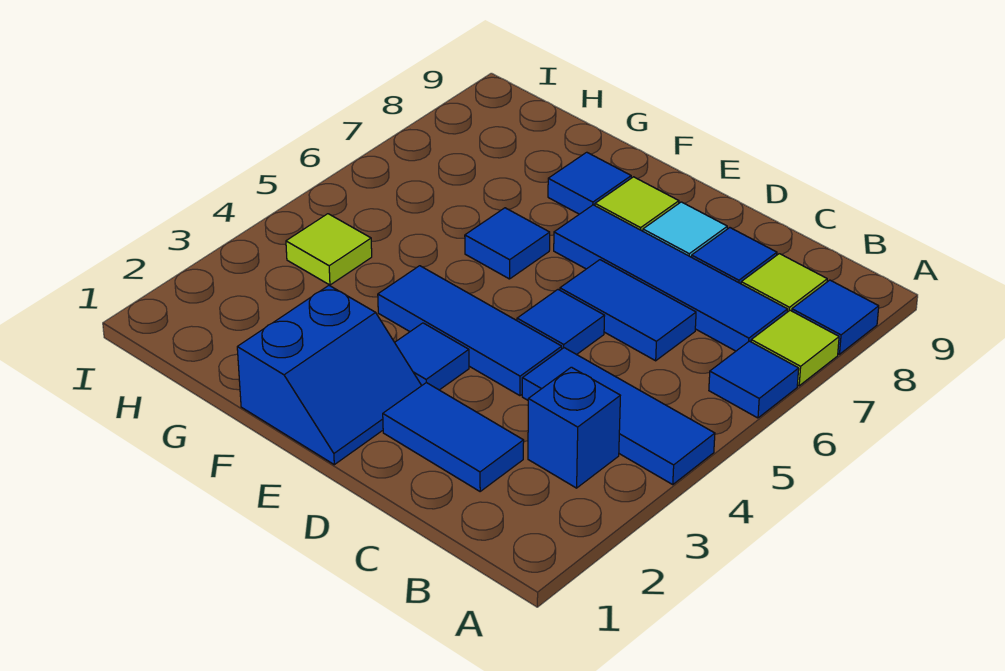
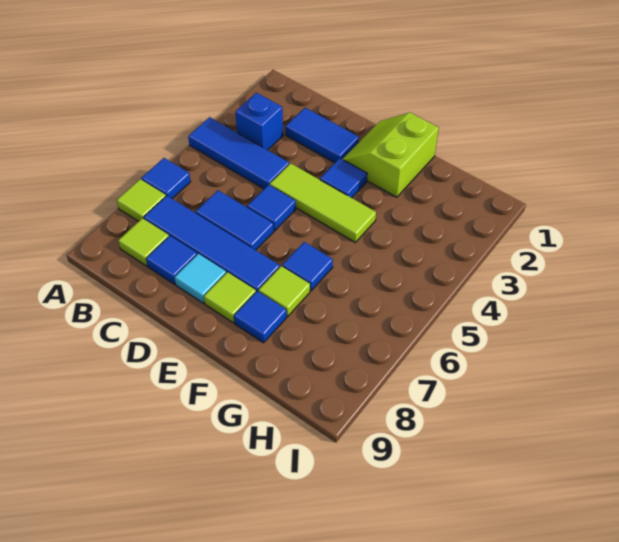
blue tile A8 level 1 -> none
blue tile D4:F4 level 1 -> lime tile D4:F4 level 1
blue slope E1:F2 level 1 top F -> lime slope E1:F2 level 1 top F
lime tile H4 level 1 -> lime tile F7 level 1

